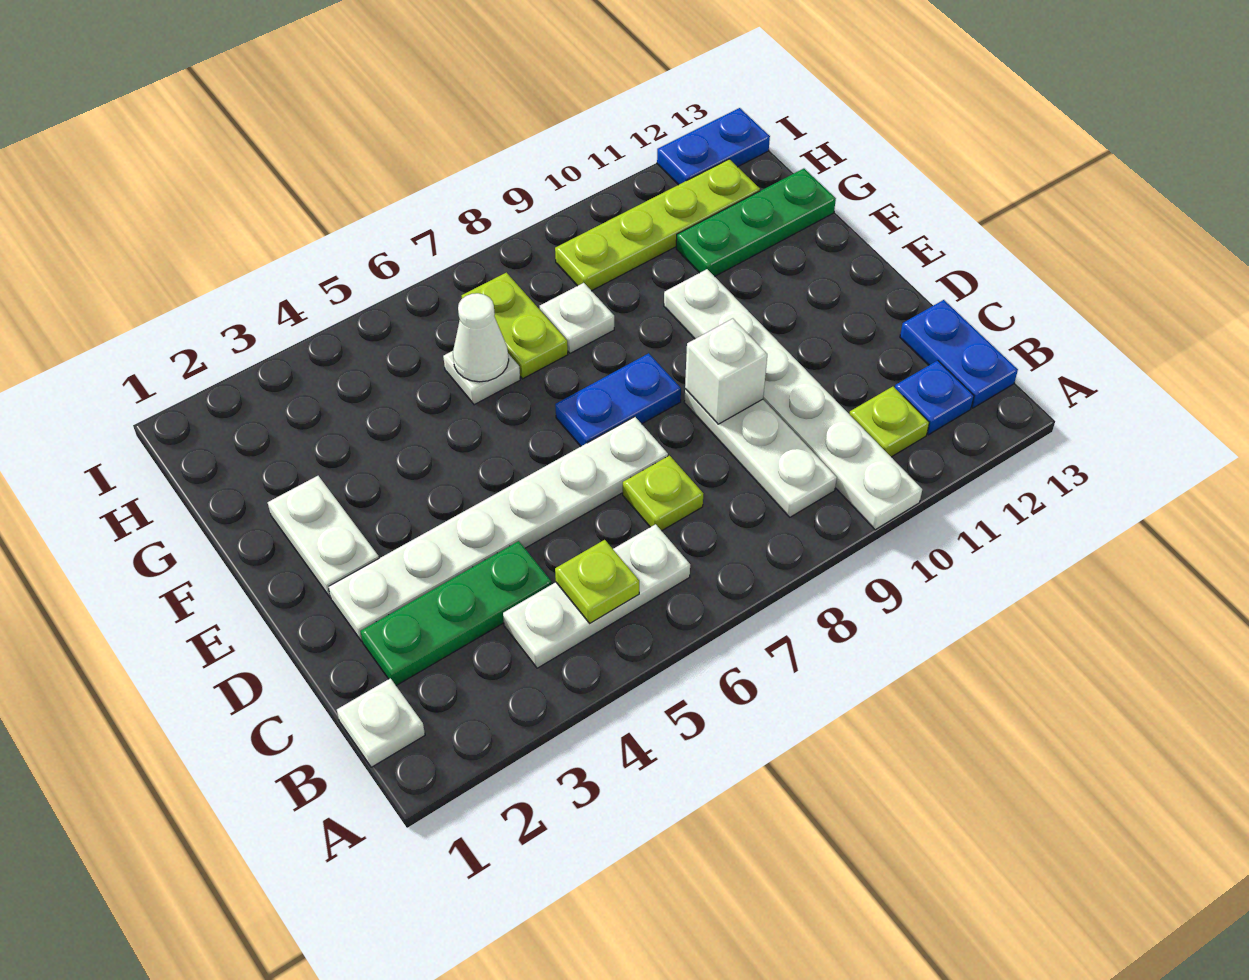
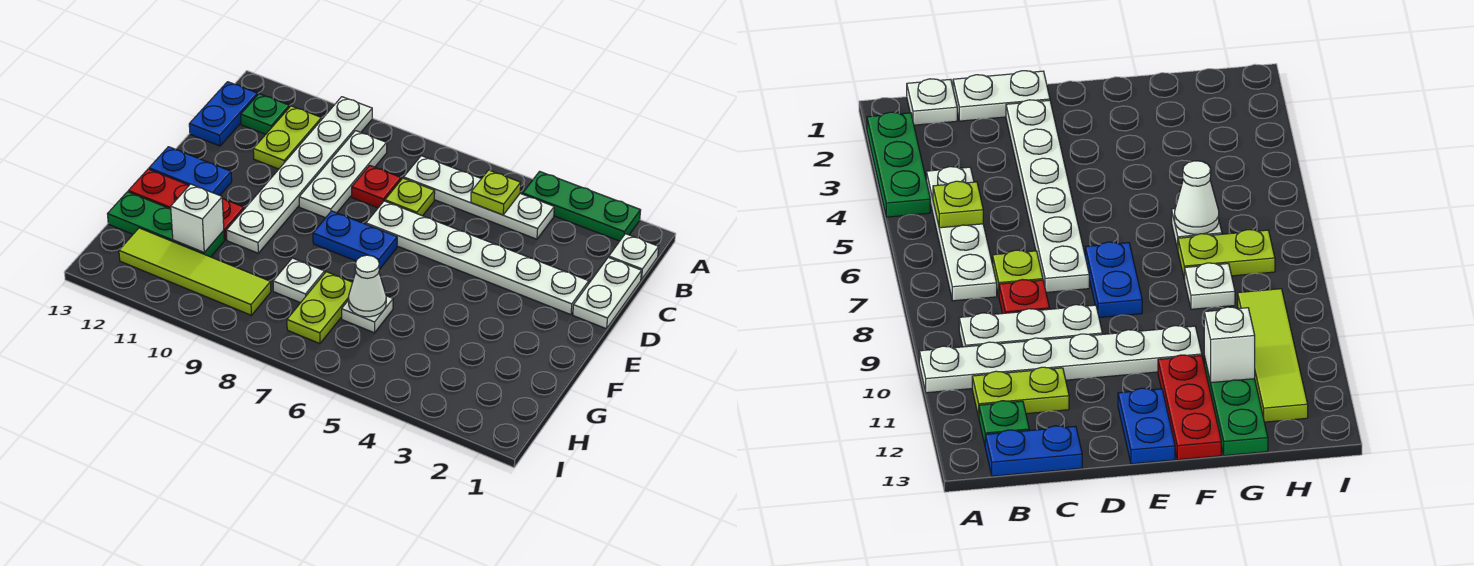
white plate B4:B6 level 1 -> white plate B4:B7 level 1
lime plate B11 level 1 -> lime plate B11:C11 level 1
blue plate B12 level 1 -> green plate B12 level 1
green plate C2:C4 level 1 -> green plate A2:A4 level 1
none -> red plate C8 level 1
white brick D9 level 2 -> white brick G11 level 2
white plate E2:F2 level 1 -> white plate C1:D1 level 1
none -> red plate F11:F13 level 1
lime plate H9:H12 level 1 -> lime tile H9:H12 level 1
blue plate I12:I13 level 1 -> blue plate E12:E13 level 1

